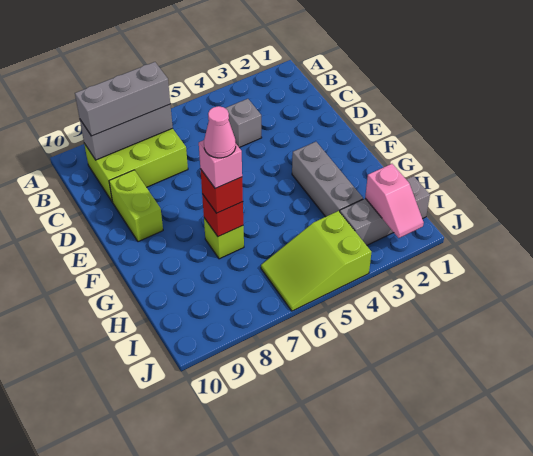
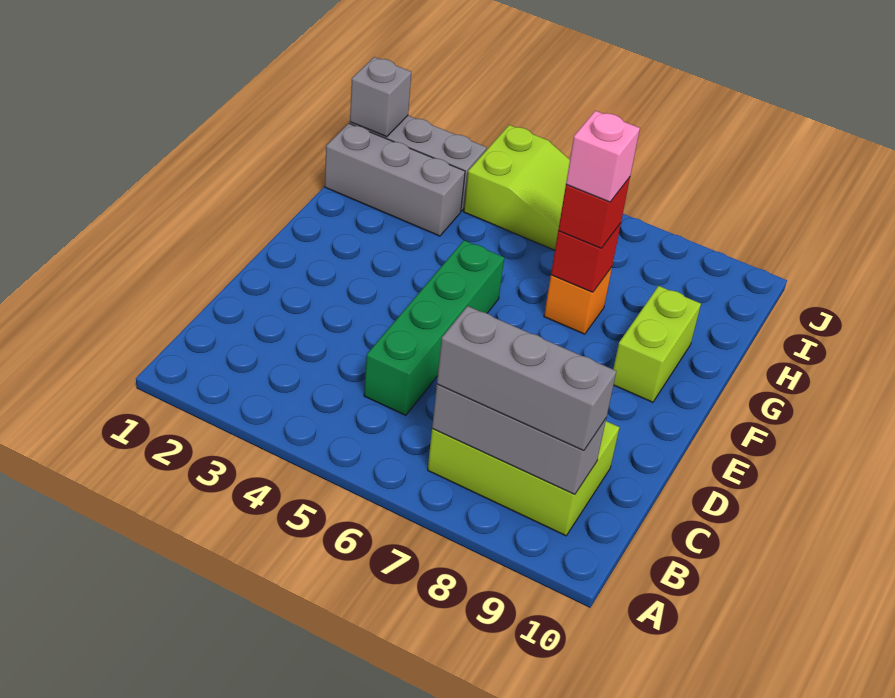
grey brick C4 level 1 -> grey brick I1 level 2
none -> green brick C5:F5 level 1
lime brick D9:E9 level 1 -> lime brick F9:G9 level 1
grey brick F3:H3 level 1 -> grey brick H1:H3 level 1
lime brick G7 level 1 -> orange brick G7 level 1
pink cone G7 level 5 -> none
pink slope I2:J2 level 2 top I -> none

